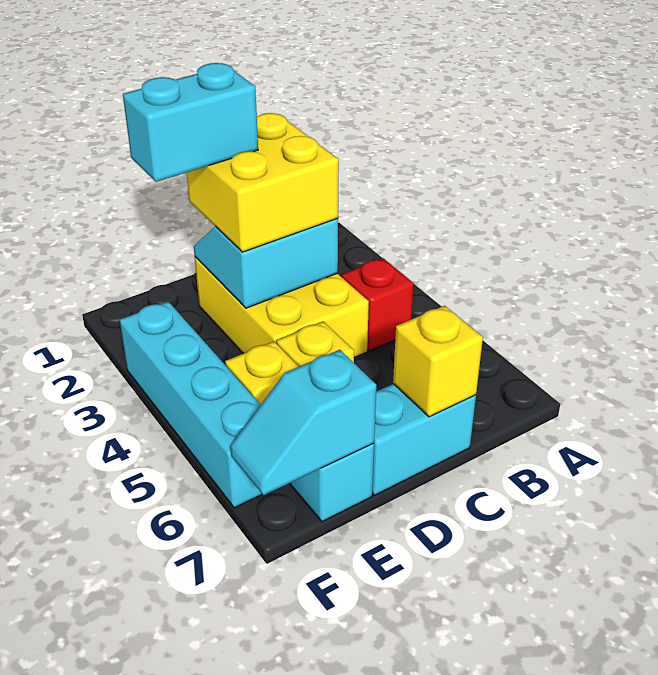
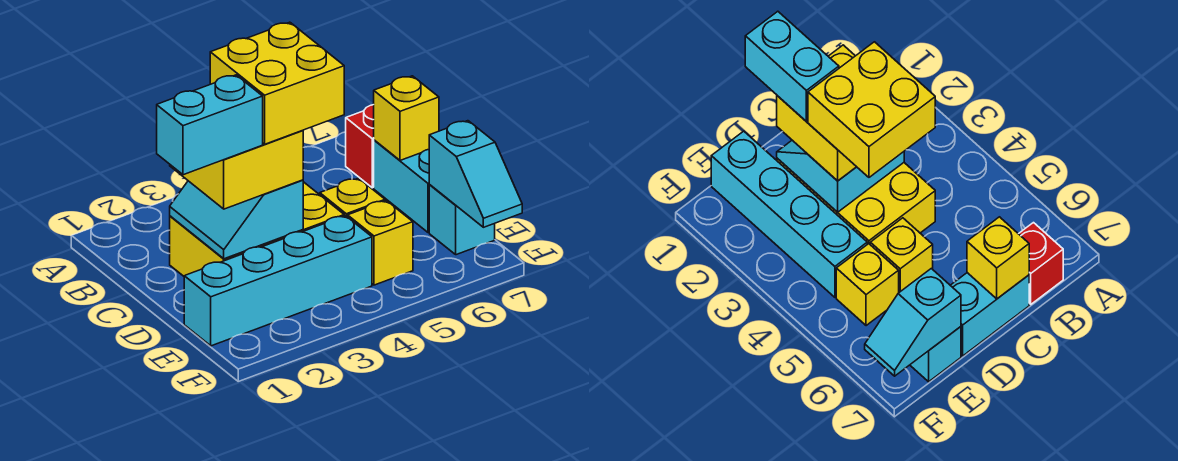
red brick B4 level 1 -> red brick B7 level 1
none -> yellow brick C3:D4 level 4
cyan brick D2:E2 level 4 -> cyan brick D1:D2 level 4
cyan brick F3:F6 level 1 -> cyan brick E1:E4 level 1

